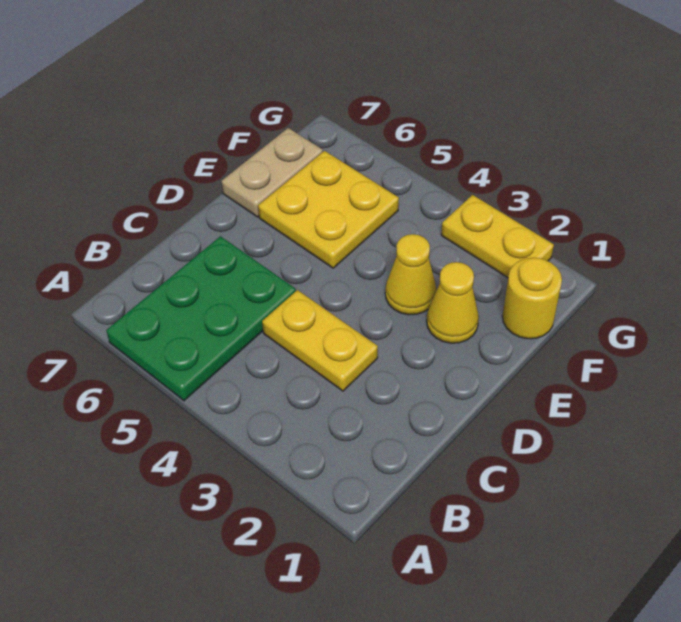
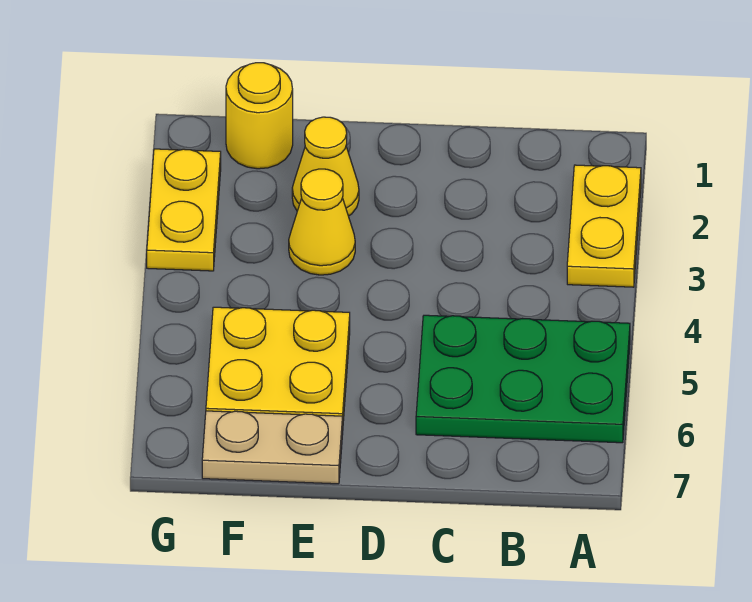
yellow plate C3:C4 level 1 -> yellow plate A2:A3 level 1

